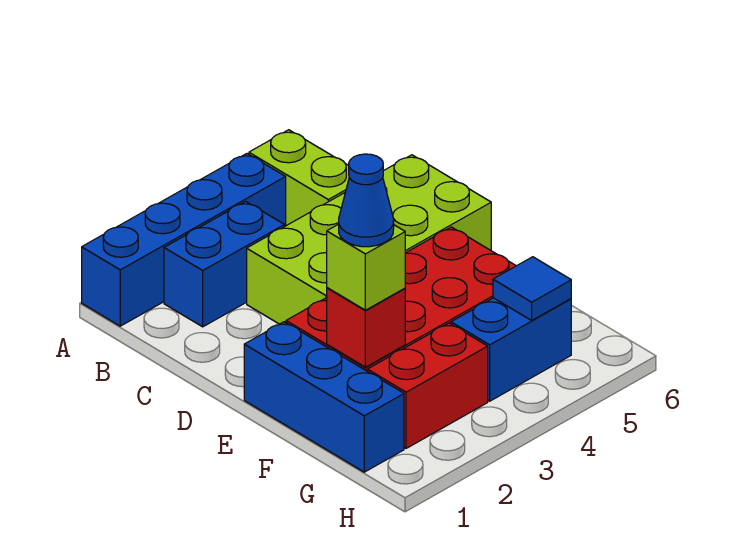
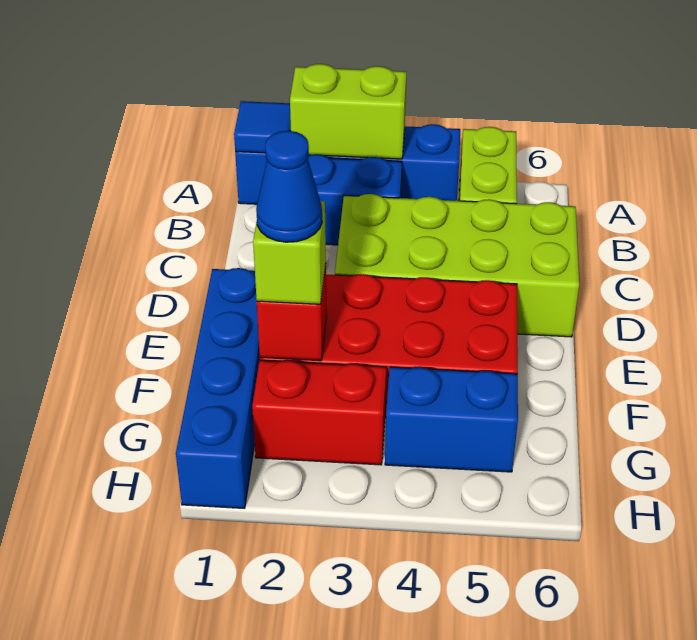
none -> lime brick A2:A3 level 2
blue brick E1:G1 level 1 -> blue brick E1:H1 level 1
blue tile G5 level 2 -> blue tile A1 level 2

